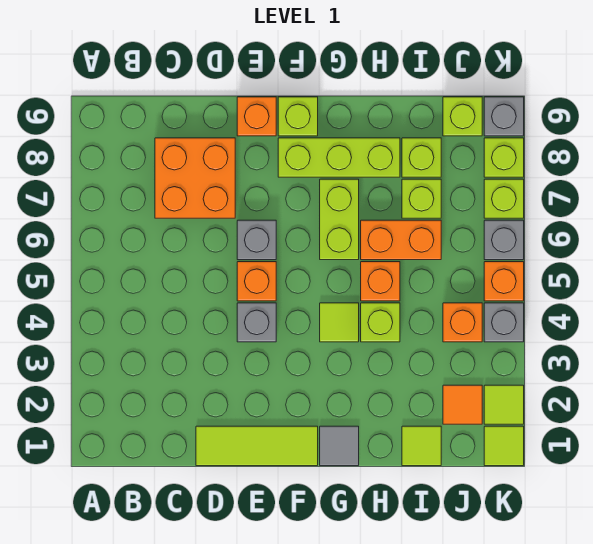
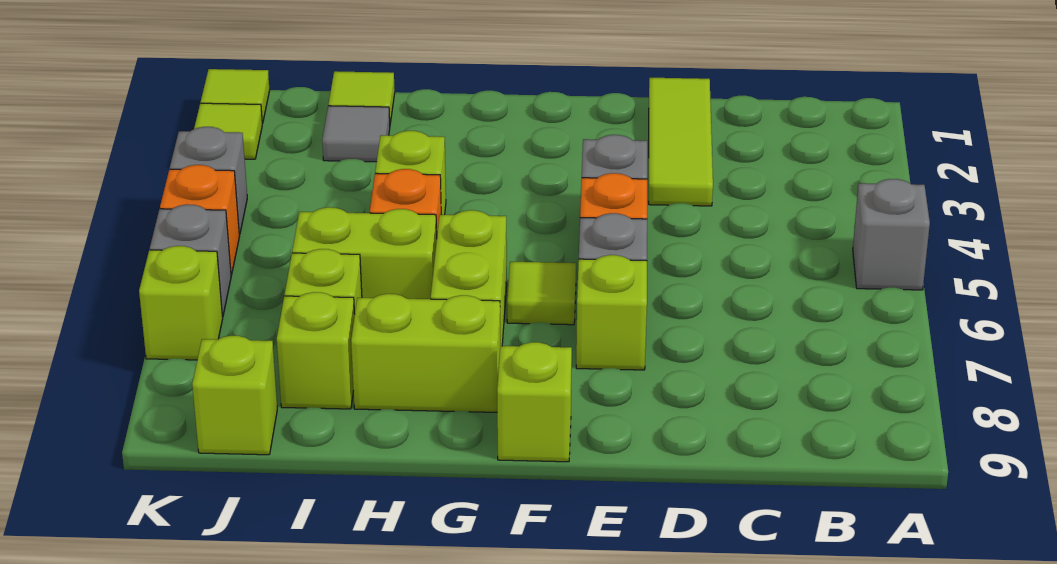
orange brick C7:D8 level 1 -> none
lime tile D1:F1 level 1 -> lime tile D1:D3 level 1
orange brick E9 level 1 -> none
lime brick F8:H8 level 1 -> lime brick G8:H8 level 1
grey tile G1 level 1 -> grey tile I2 level 1
lime tile G4 level 1 -> lime tile F6 level 1
orange brick H6:I6 level 1 -> lime brick H6:I6 level 1
orange tile J2 level 1 -> none
orange brick J4 level 1 -> none
lime brick K8 level 1 -> lime brick E7 level 1
grey brick K9 level 1 -> grey brick A5 level 1

